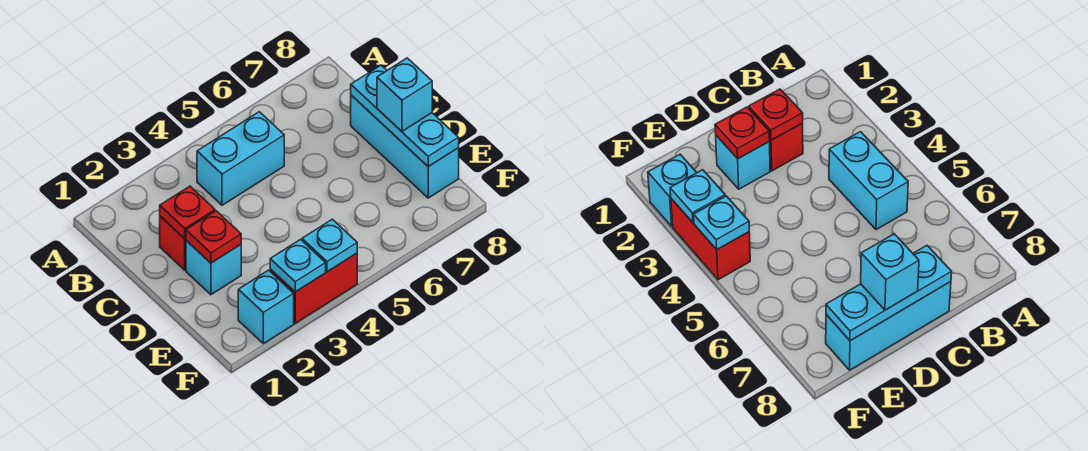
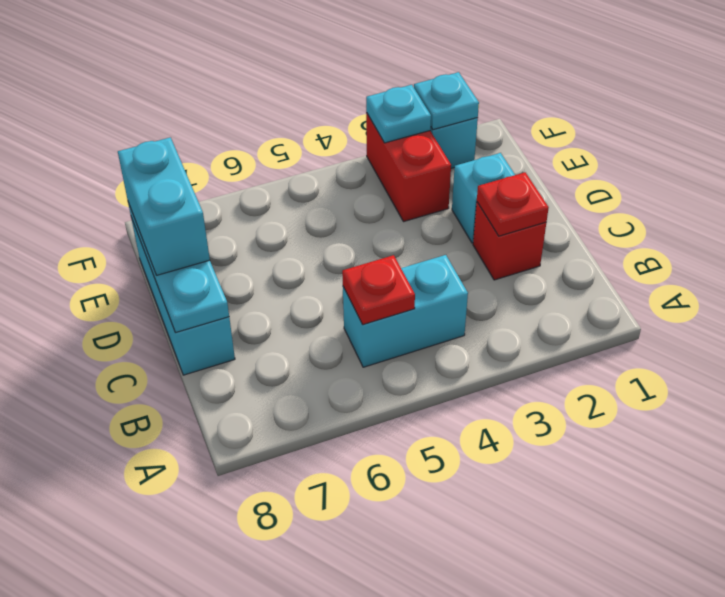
red plate D2 level 2 -> red plate B5 level 2
cyan brick D8 level 3 -> cyan brick D8:E8 level 3
red brick F3:F4 level 1 -> red brick E3:F3 level 1
cyan plate F4 level 2 -> cyan plate F2 level 2

